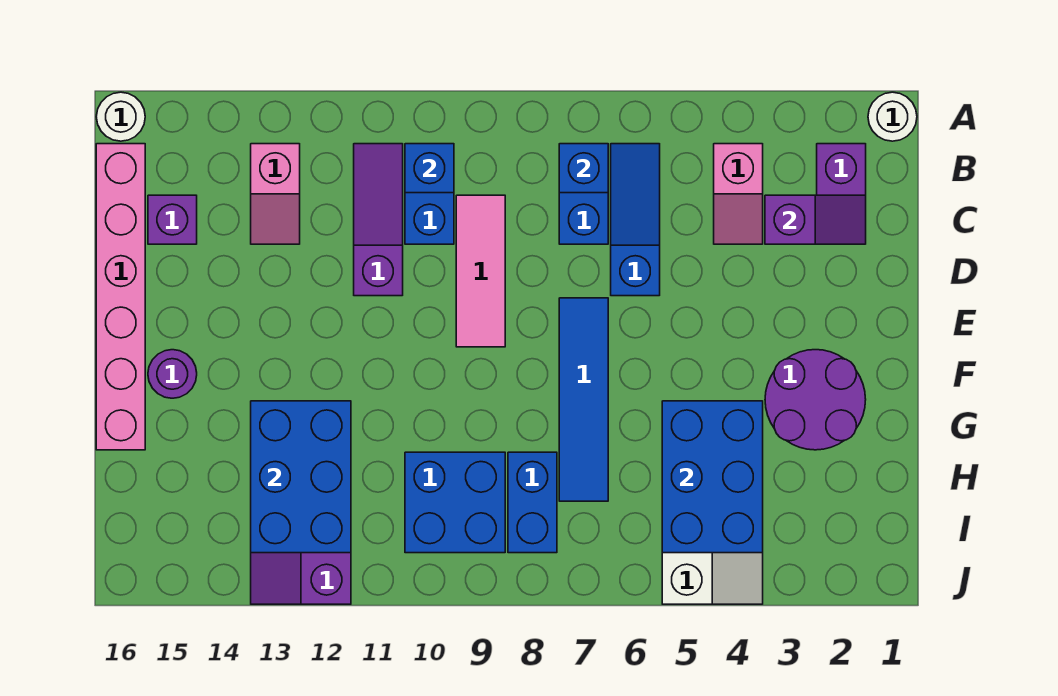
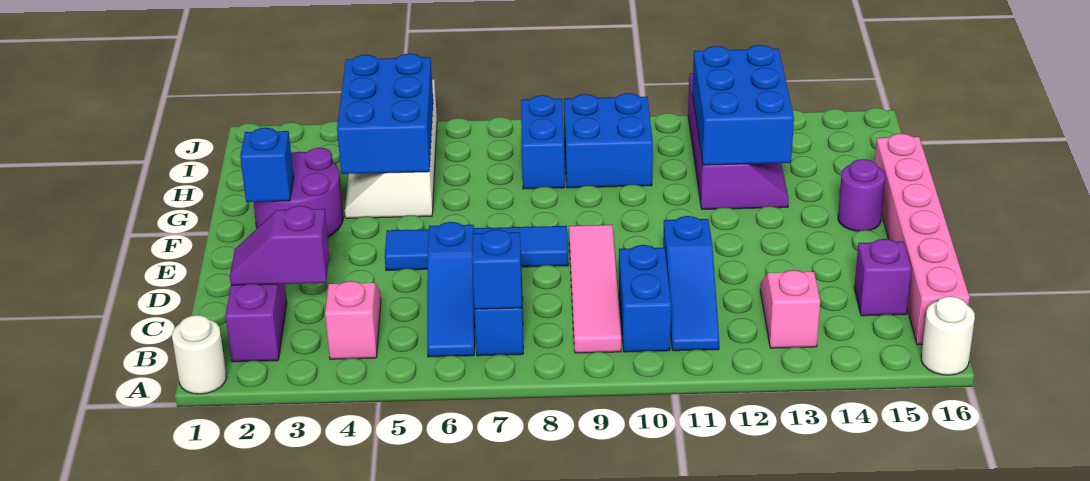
blue brick B10 level 2 -> blue brick F2 level 2
purple slope B11:D11 level 1 top D -> blue slope B11:D11 level 1 top D
pink tile C9:E9 level 1 -> pink tile B9:E9 level 1
blue tile E7:H7 level 1 -> blue tile E5:E8 level 1

